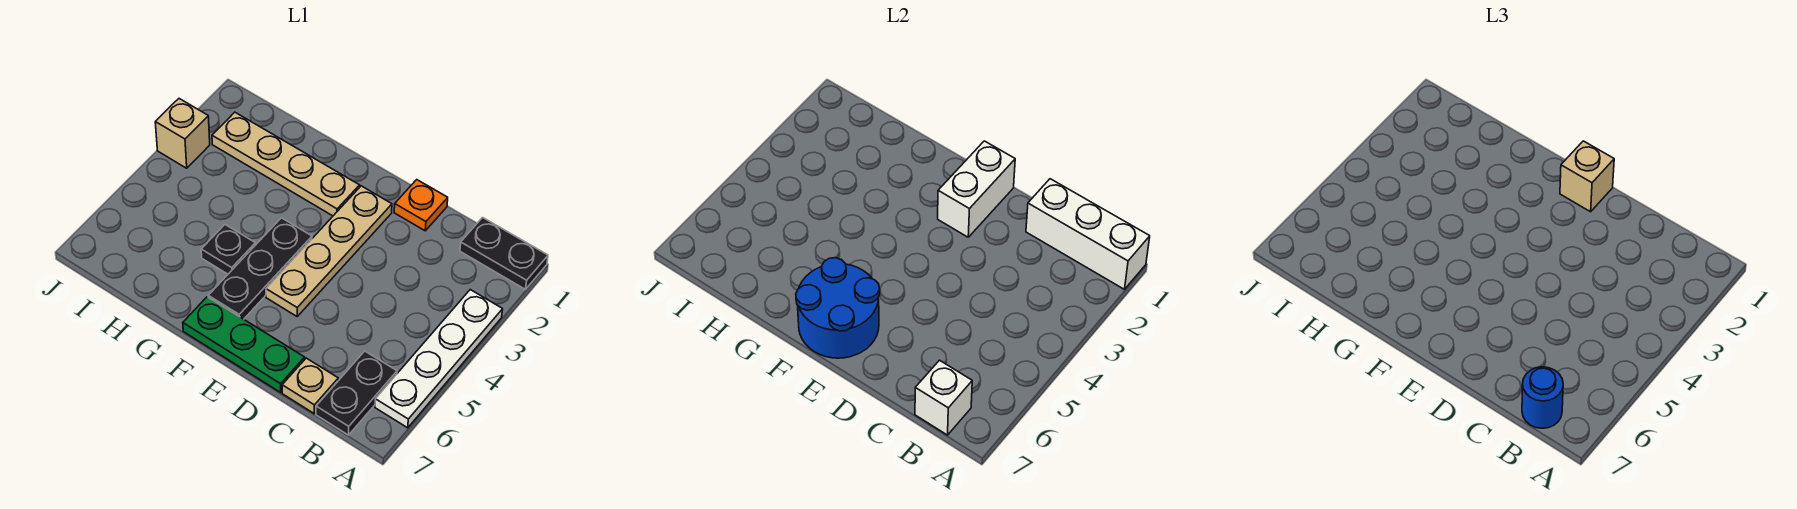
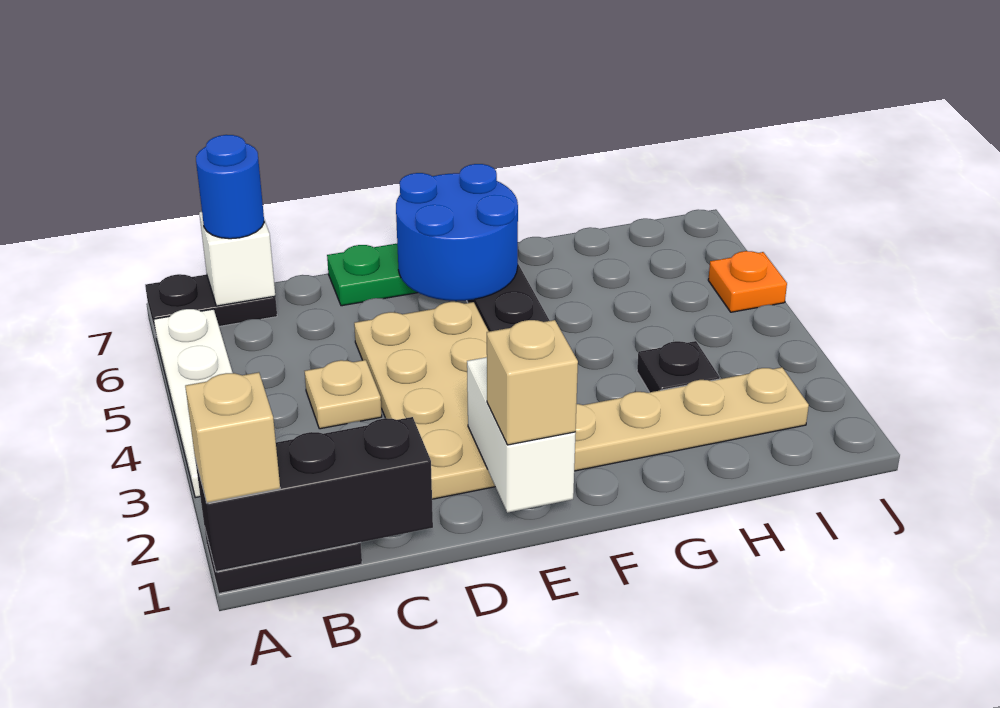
white brick A1:C1 level 2 -> black brick A1:C1 level 2
black plate B6:B7 level 1 -> black plate A7:B7 level 1
tan plate C7 level 1 -> tan plate C4 level 1
orange plate D1 level 1 -> orange plate J5 level 1
tan plate E2:E5 level 1 -> tan plate D2:E5 level 1
black plate G5 level 1 -> black plate H3 level 1
tan brick J3 level 1 -> tan brick A1 level 3

